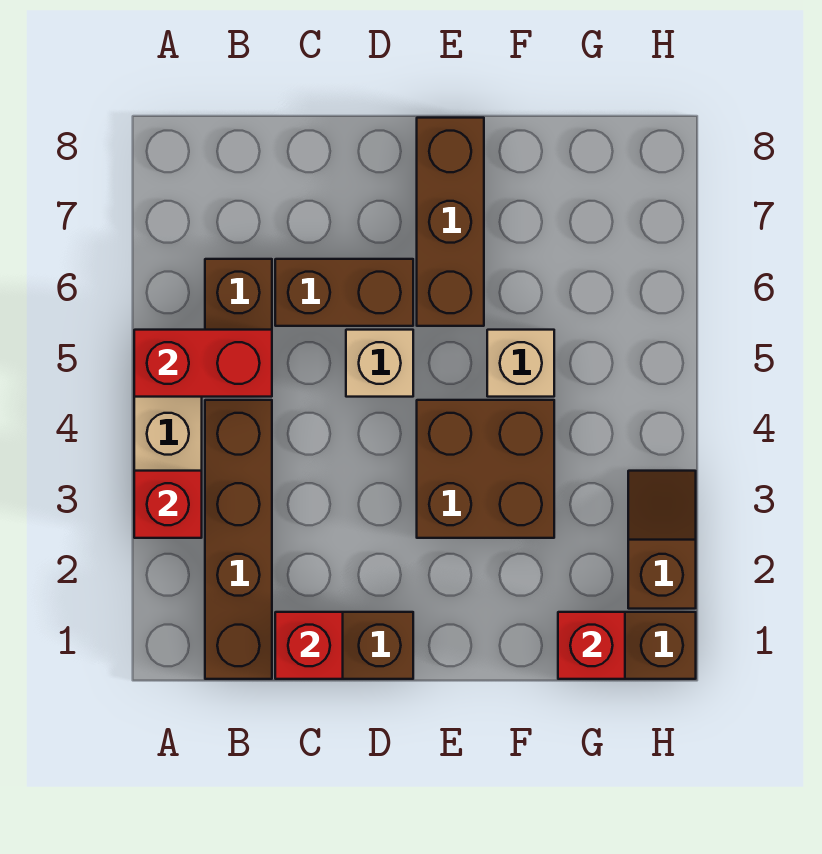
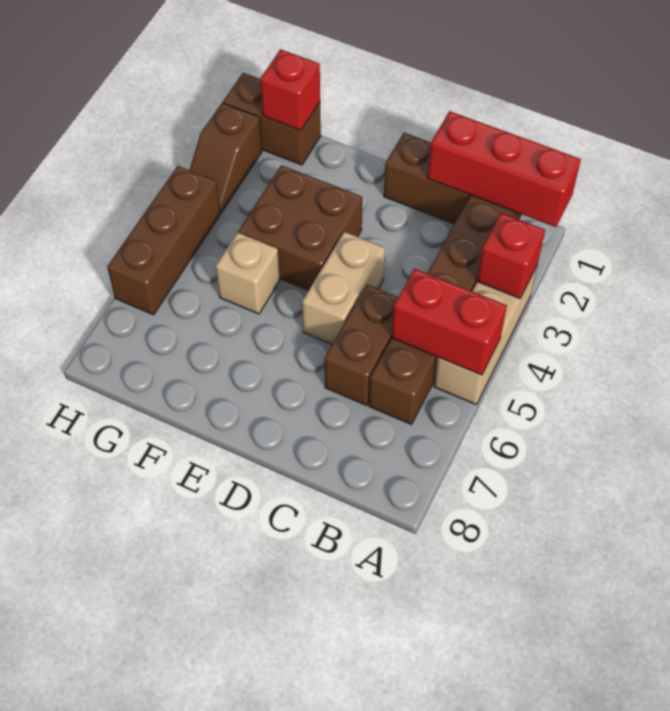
red brick C1 level 2 -> red brick A1:C1 level 2
brown brick C6:D6 level 1 -> brown brick C5:C6 level 1
tan brick D5 level 1 -> tan brick D4:D5 level 1
brown brick E6:E8 level 1 -> brown brick H4:H6 level 1

